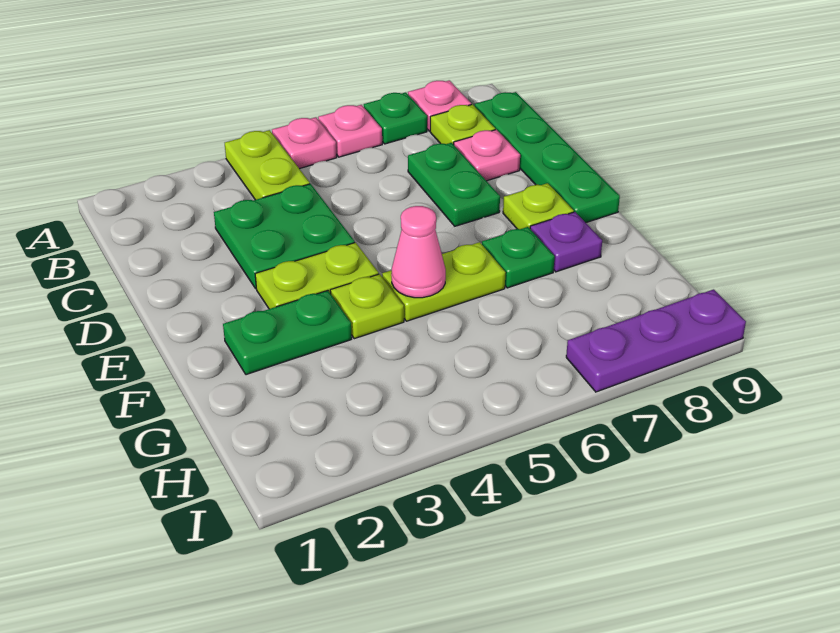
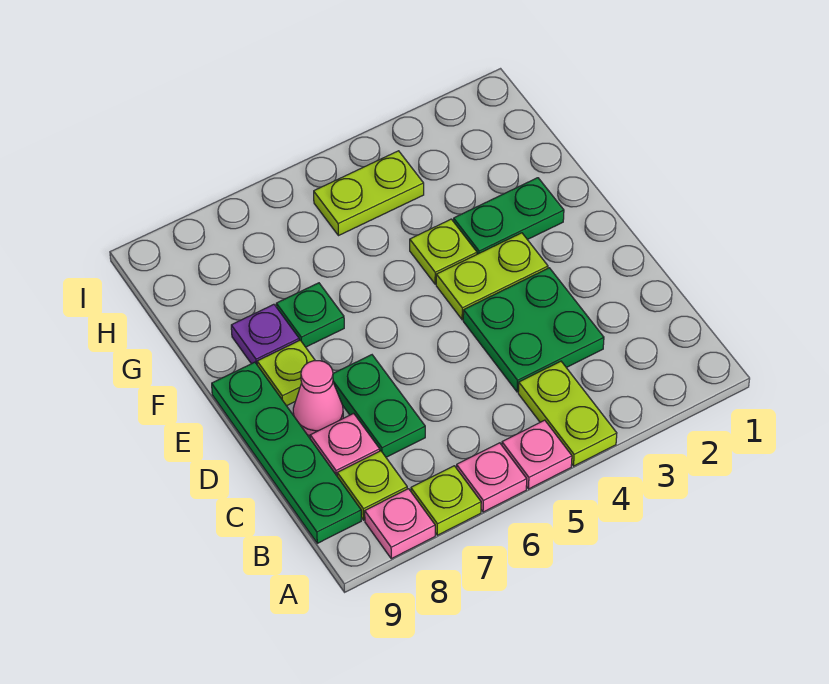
green plate A7 level 1 -> lime plate A7 level 1
lime plate F5:F6 level 1 -> lime plate H4:H5 level 1
pink cone F5 level 2 -> pink cone D8 level 1
purple plate I7:I9 level 1 -> none

